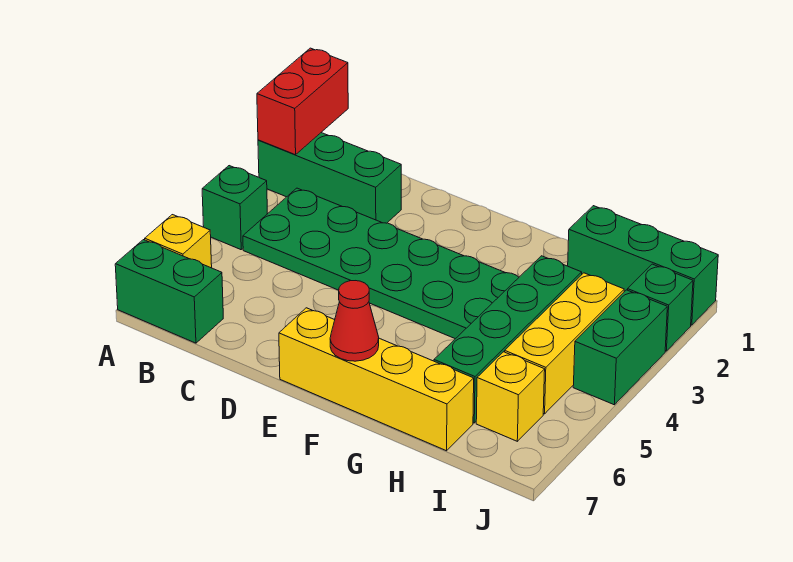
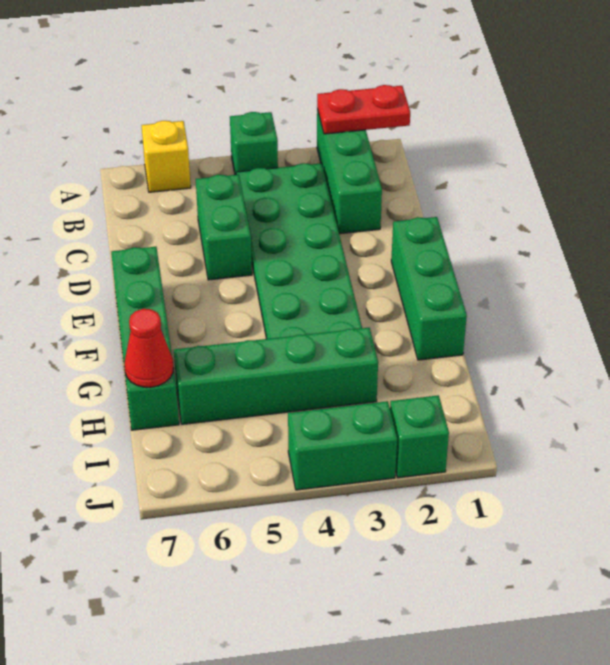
red brick A1:A2 level 2 -> red plate A1:A2 level 2
green brick A7:B7 level 1 -> green brick C5:D5 level 1
yellow brick E7:H7 level 1 -> green brick E7:H7 level 1
red cone F7 level 2 -> red cone H7 level 2
green brick H1:J1 level 1 -> green brick E1:G1 level 1
yellow brick I3:I5 level 1 -> none
yellow brick I6 level 1 -> none

